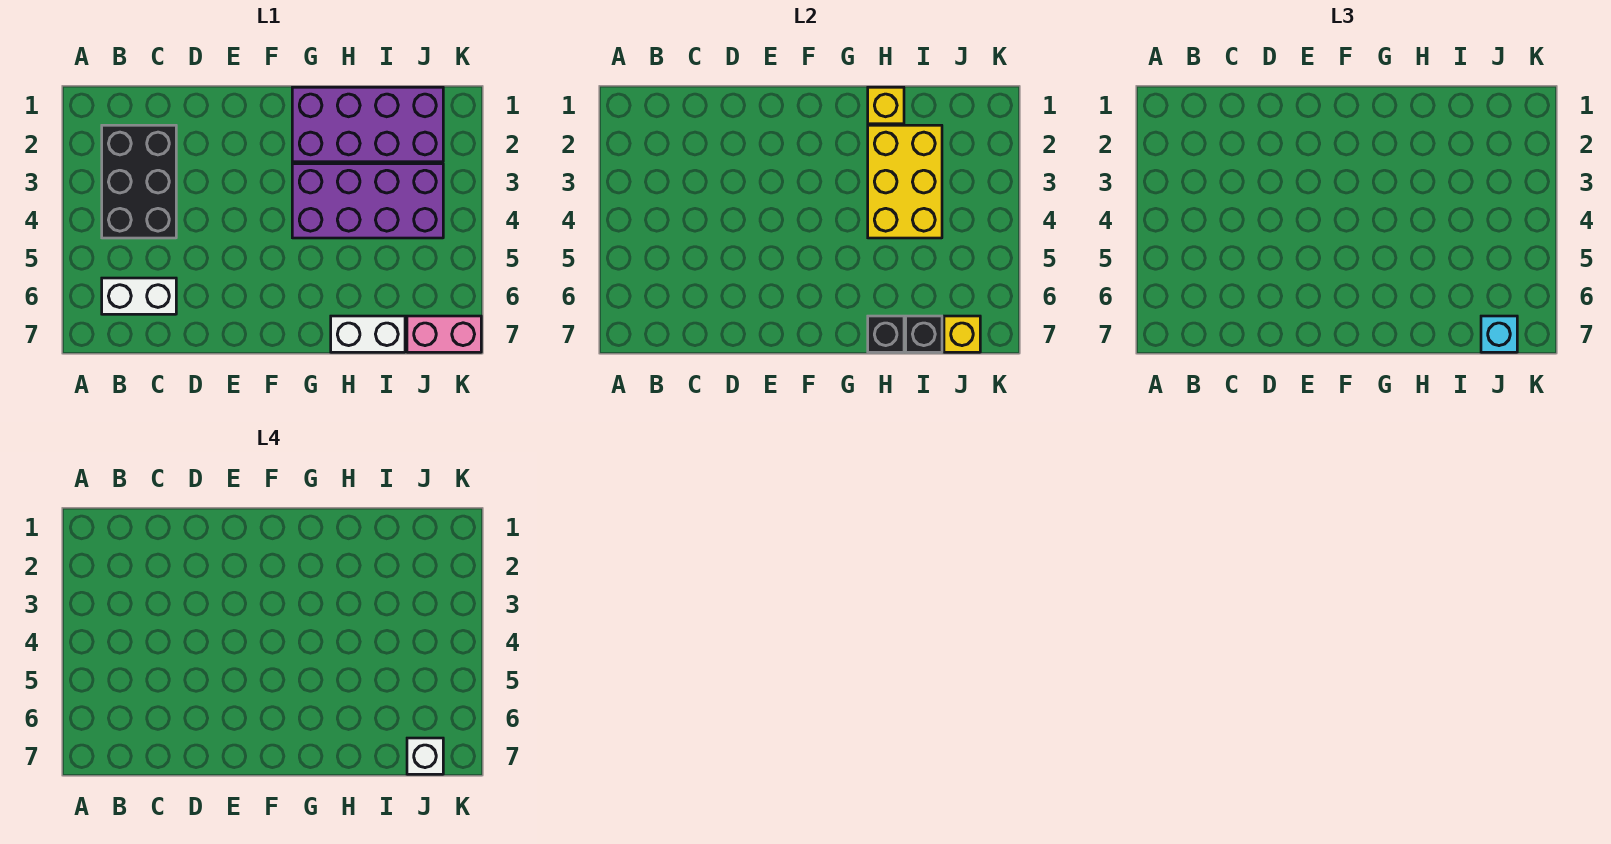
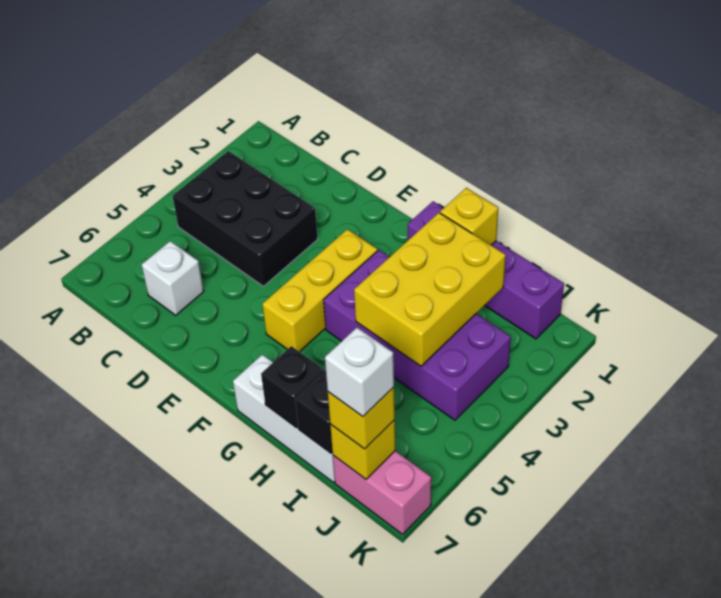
black brick B2:C4 level 1 -> black brick B3:D4 level 1
white brick B6:C6 level 1 -> white brick C6 level 1
none -> yellow brick F3:F5 level 1
purple brick G1:J2 level 1 -> purple brick G1:J1 level 1
white brick H7:I7 level 1 -> white brick G7:I7 level 1
cyan brick J7 level 3 -> yellow brick J7 level 3

